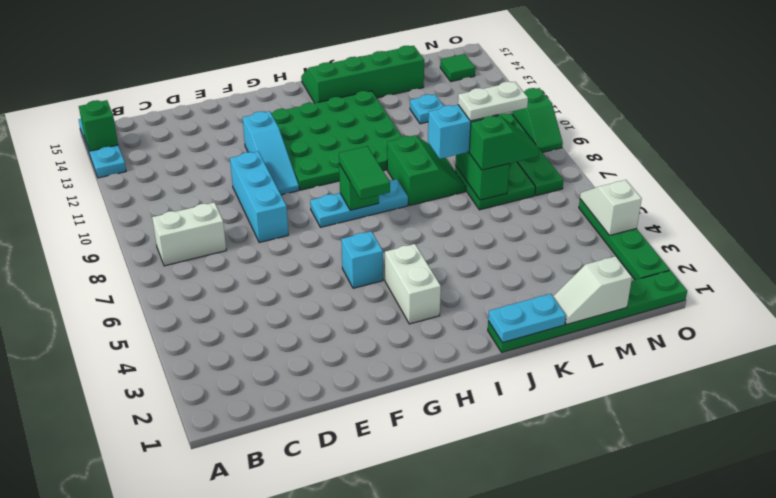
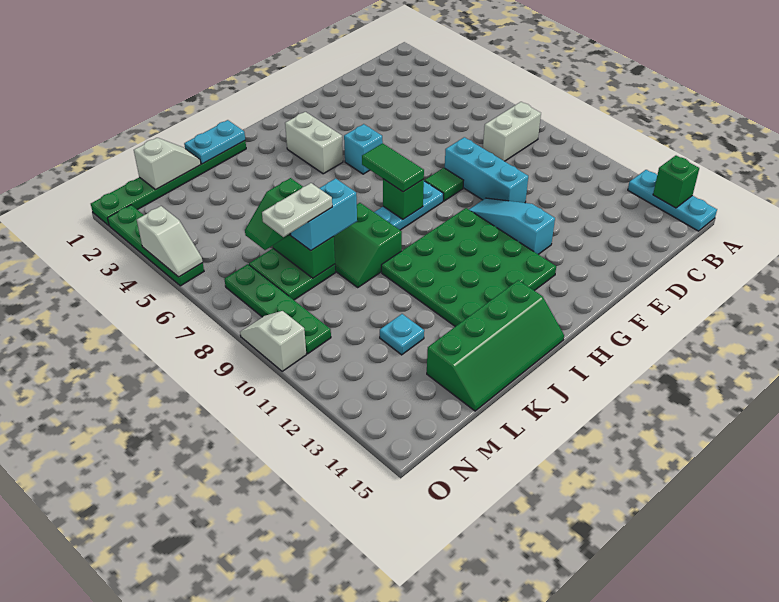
green tile N14 level 1 -> green tile F8 level 1
green slope O9:O10 level 1 top 10 -> white slope O9:O10 level 1 top 10

